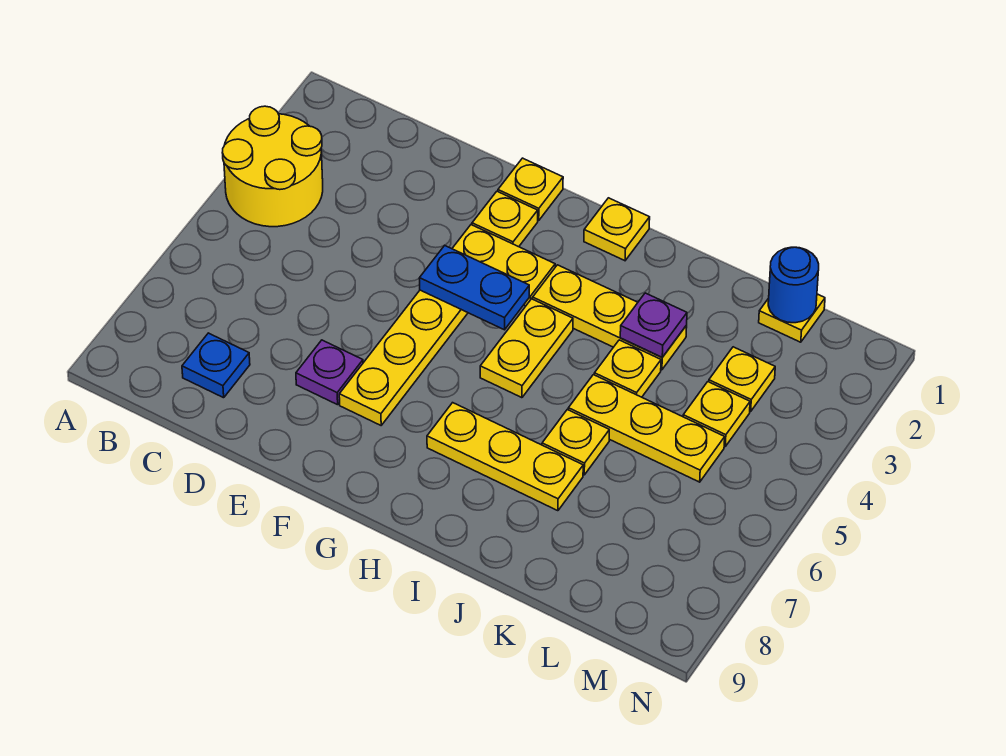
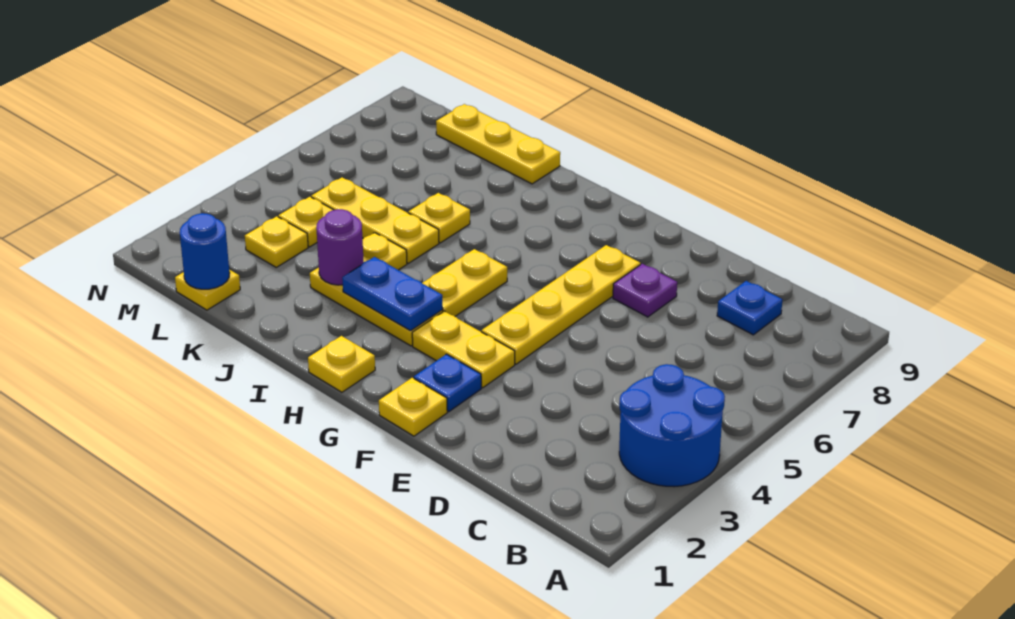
yellow round brick A3:B4 level 1 -> blue round brick A3:B4 level 1
yellow plate F2 level 1 -> blue plate F2 level 1
blue plate F4:G4 level 2 -> blue plate H3:I3 level 2
yellow plate H7:J7 level 1 -> yellow plate J9:L9 level 1
purple plate J3 level 2 -> purple round brick J3 level 2

